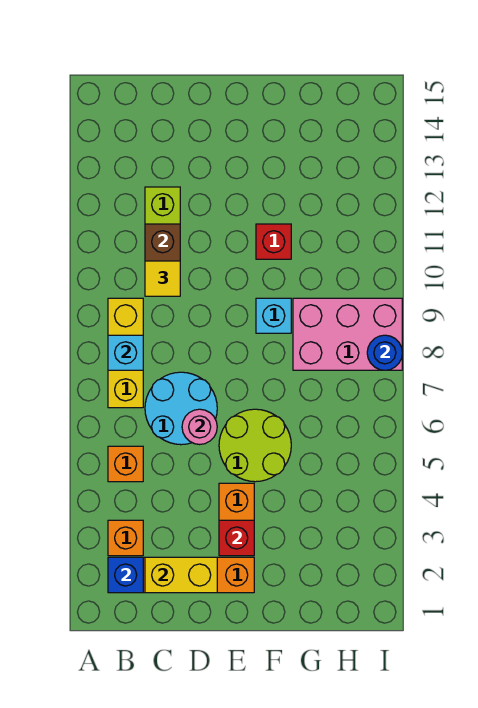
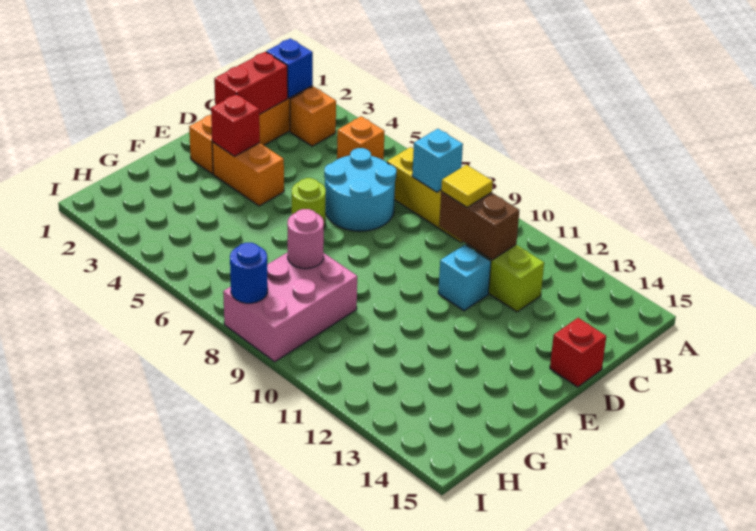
yellow brick C2:D2 level 2 -> red brick C2:D2 level 2
pink round brick D6 level 2 -> pink round brick G8 level 2
lime round brick E5:F6 level 1 -> lime round brick E6 level 1
cyan brick F9 level 1 -> cyan brick D11 level 1
red brick F11 level 1 -> red brick D15 level 1

